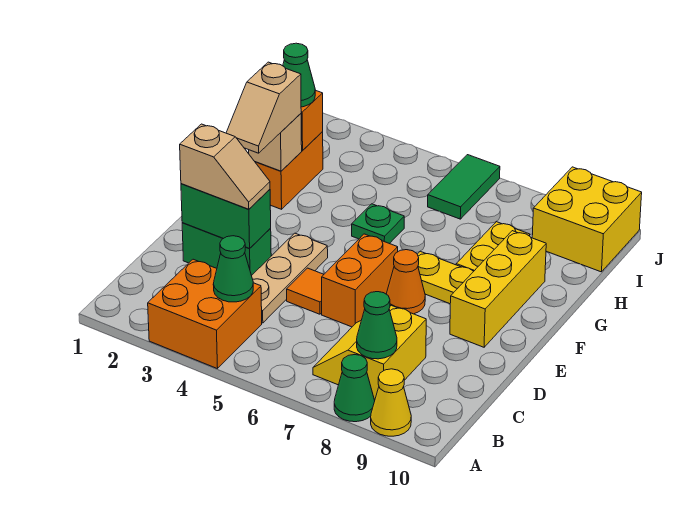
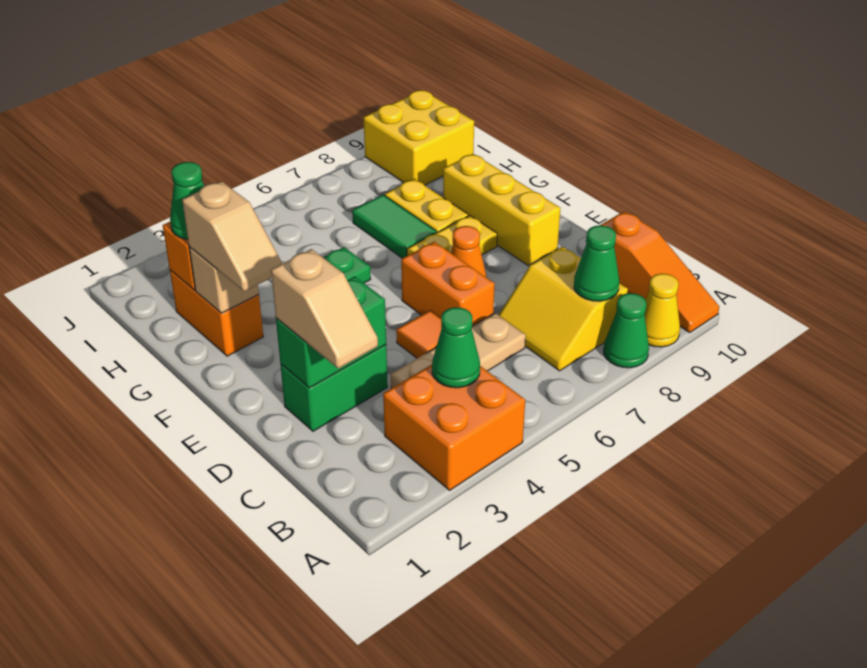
none -> orange slope A10:C10 level 1 top C
tan plate C4:E4 level 1 -> tan plate C4:C6 level 1
tan slope D2:D3 level 3 top 2 -> tan slope C2:D2 level 3 top D
green tile I6:J6 level 1 -> green tile G7:H7 level 1

